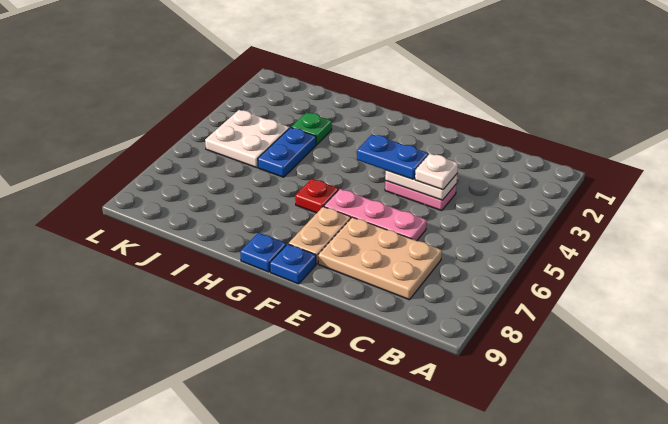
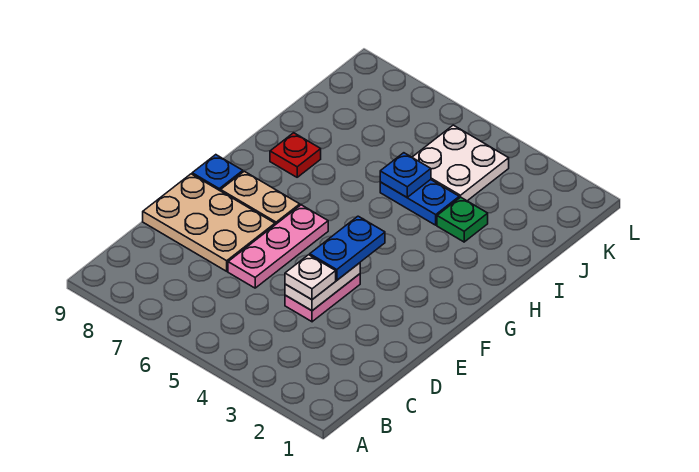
tan plate C7:E8 level 1 -> tan plate D7:E9 level 1
red plate G6 level 1 -> red plate H8 level 1
blue plate G9 level 1 -> blue plate I5 level 2

